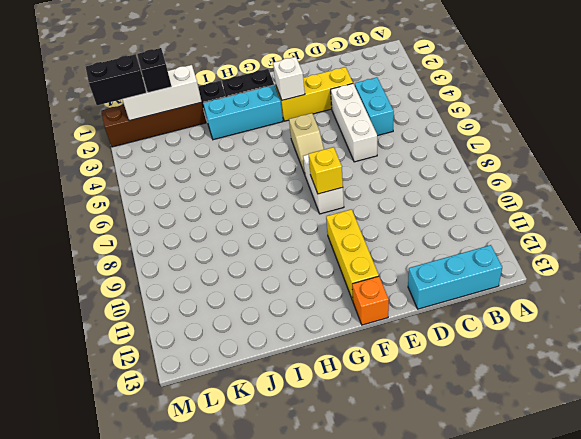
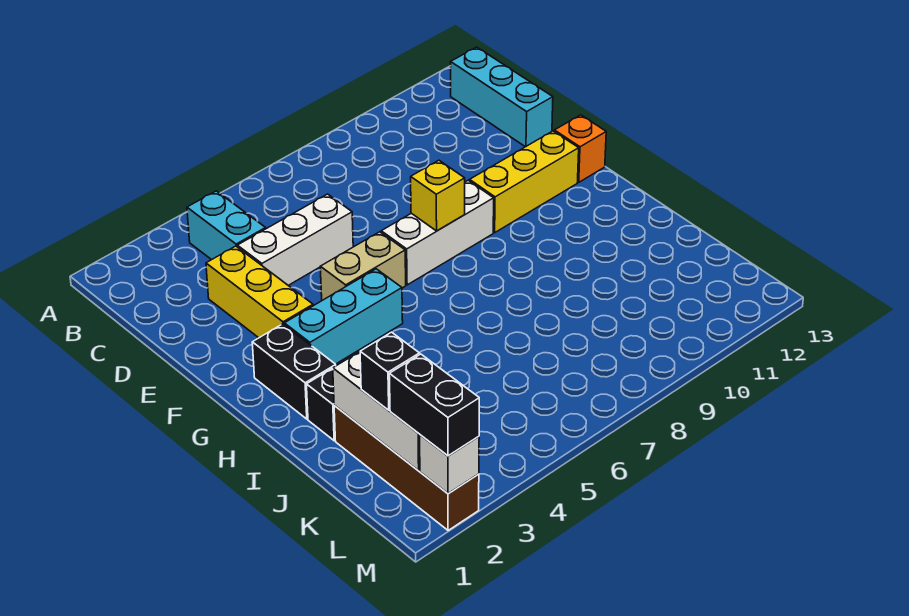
cyan brick C4:C5 level 1 -> cyan brick B4:C4 level 1
white brick F3 level 2 -> white brick M2 level 2
tan slope F5:F6 level 1 top 5 -> tan brick F5:F6 level 1
white brick F7:F8 level 1 -> white brick F7:F9 level 1
cyan brick G3:I3 level 1 -> cyan brick G3:G5 level 1

